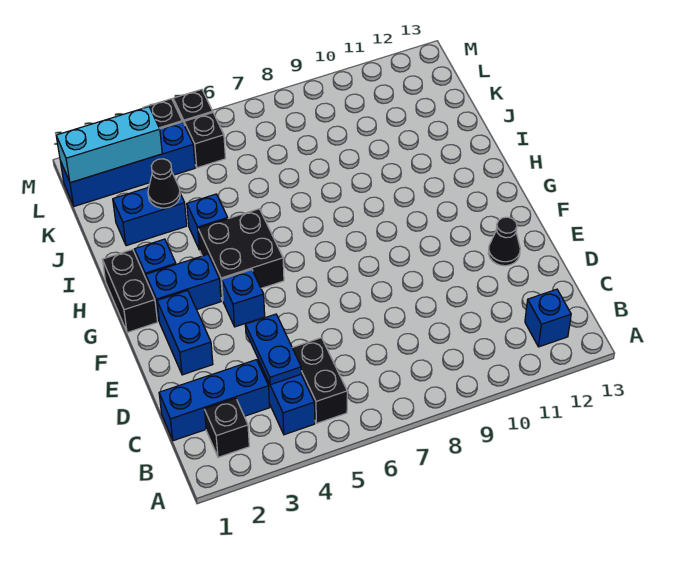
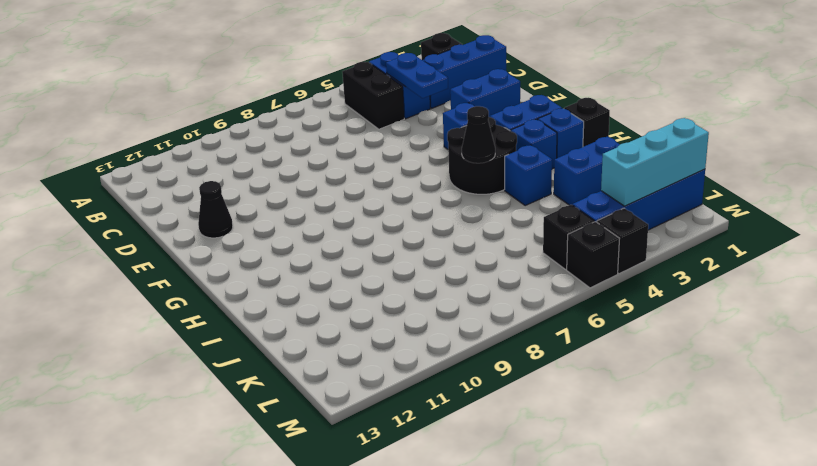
blue brick B12 level 1 -> blue brick H3 level 1
blue brick E2:F2 level 1 -> blue brick E2:E3 level 1
black brick G1:H1 level 1 -> black brick H1 level 1
black brick G4:H5 level 1 -> black round brick G4:H5 level 1
black cone J3 level 2 -> black cone H5 level 2

